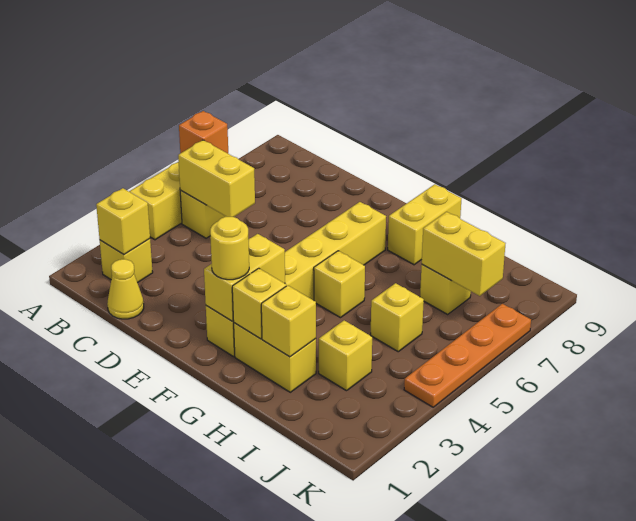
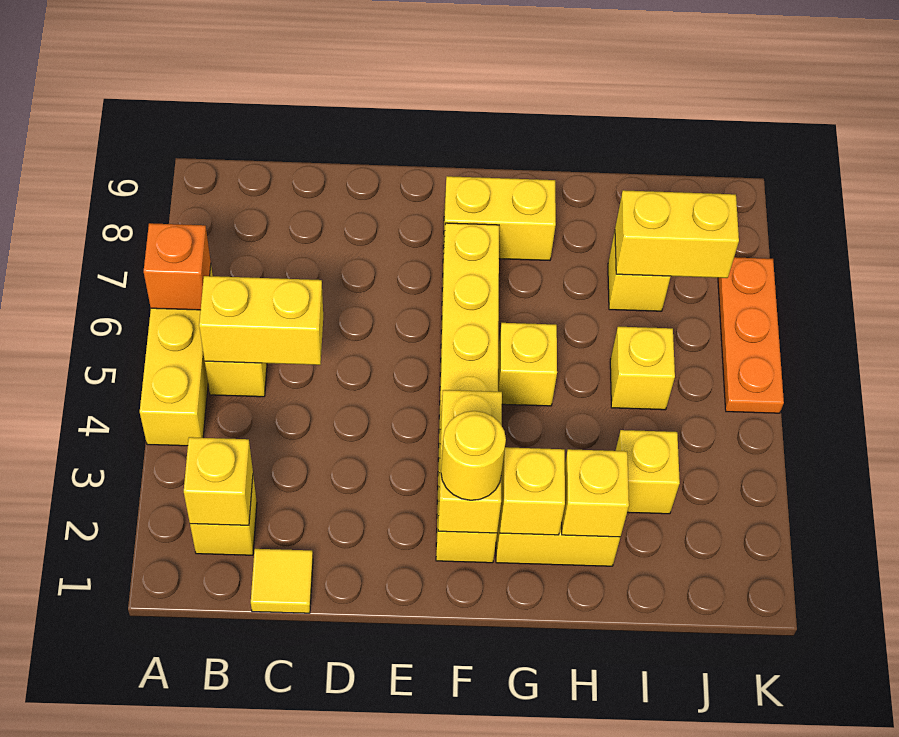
yellow cone C1 level 1 -> yellow tile C1 level 1
yellow brick G8:G9 level 1 -> yellow brick F8:G8 level 1
orange plate K4:K7 level 1 -> orange plate K5:K7 level 1

